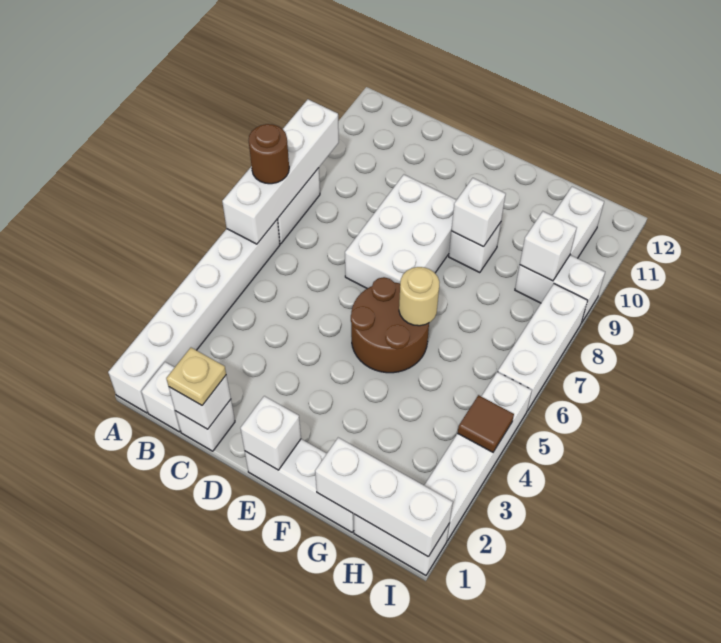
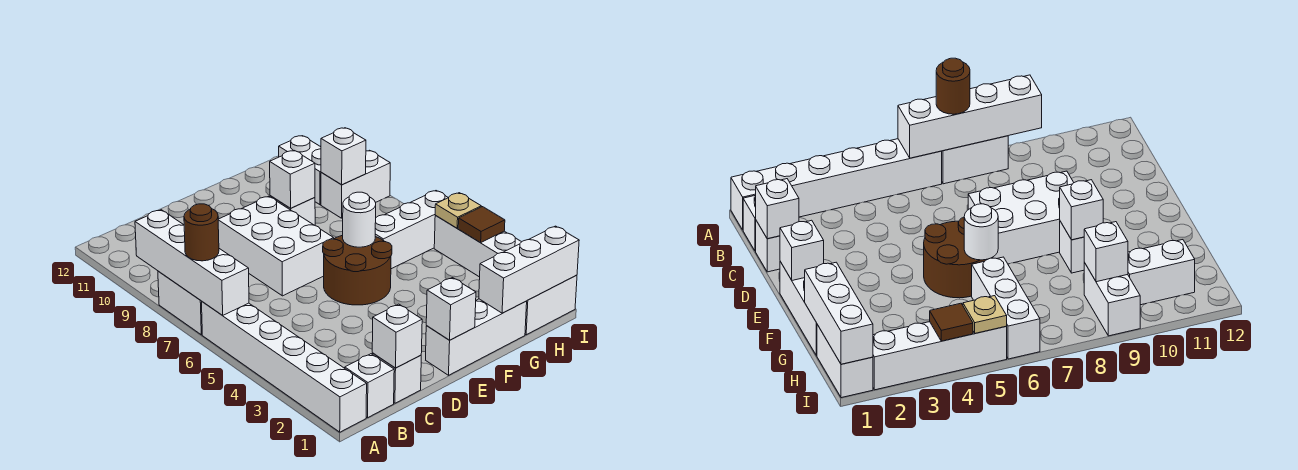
tan plate C1 level 3 -> tan plate I5 level 2
tan round brick F6 level 2 -> white round brick F6 level 2
white brick I6:I8 level 1 -> white brick G6:I6 level 1

